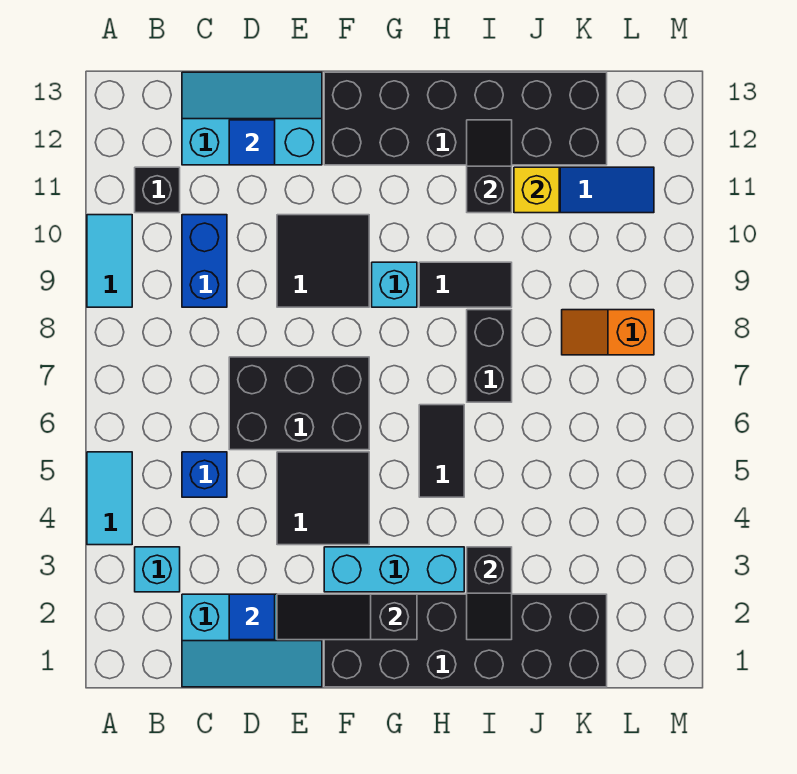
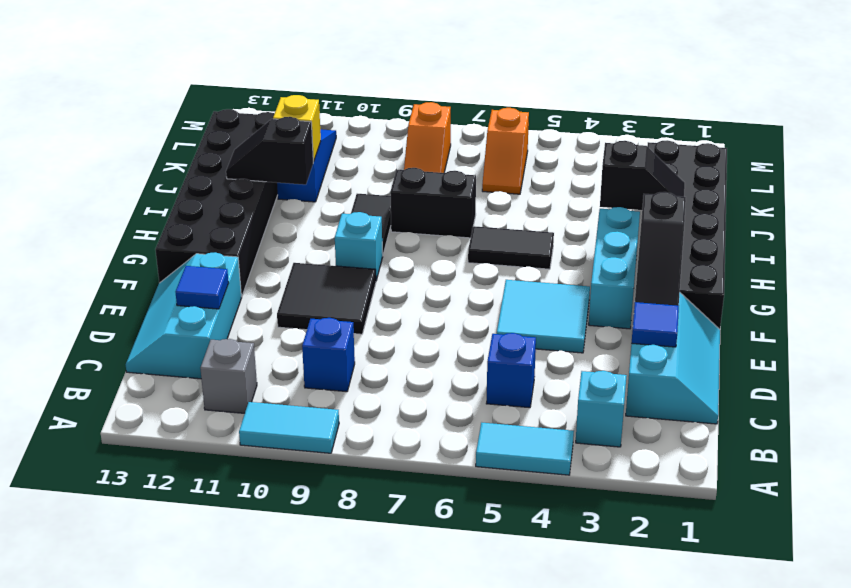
black brick B11 level 1 -> grey brick B11 level 1
blue brick C9:C10 level 1 -> blue brick C9 level 1
black brick D6:F7 level 1 -> none
black tile E4:F5 level 1 -> cyan tile E4:F5 level 1
none -> orange slope K6:L6 level 1 top L

